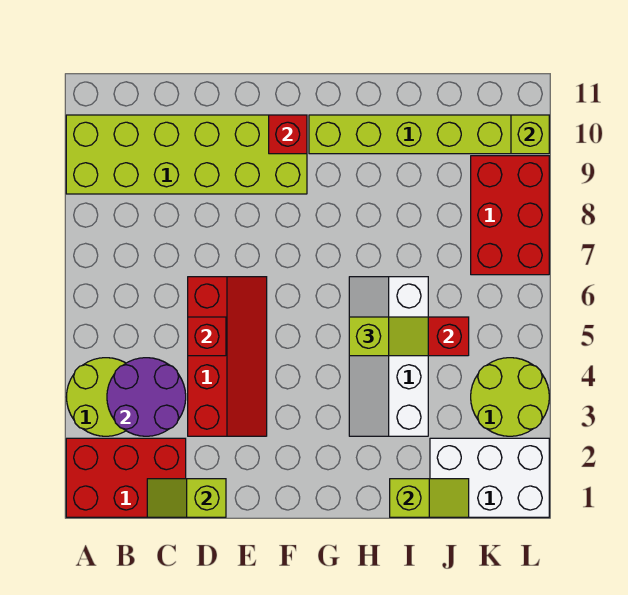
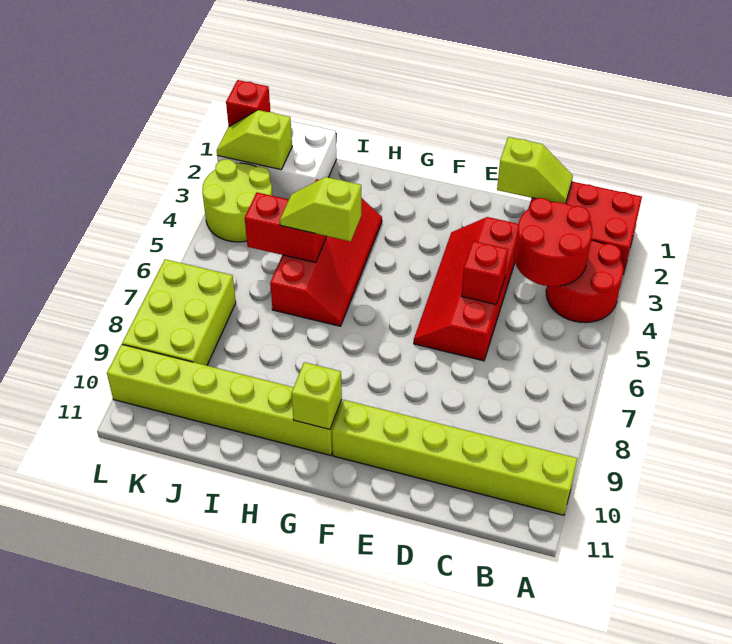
lime round brick A3:B4 level 1 -> red round brick A3:B4 level 1
lime brick A9:F10 level 1 -> lime brick A10:F10 level 1
purple round brick B3:C4 level 2 -> red round brick B3:C4 level 2
red brick F10 level 2 -> red brick L1 level 2
white slope H3:I6 level 1 top I -> red slope H3:I6 level 1 top I
lime slope I1:J1 level 2 top I -> lime slope K2:L2 level 2 top K
red brick K7:L9 level 1 -> lime brick K7:L9 level 1
lime brick L10 level 2 -> lime brick G10 level 2

